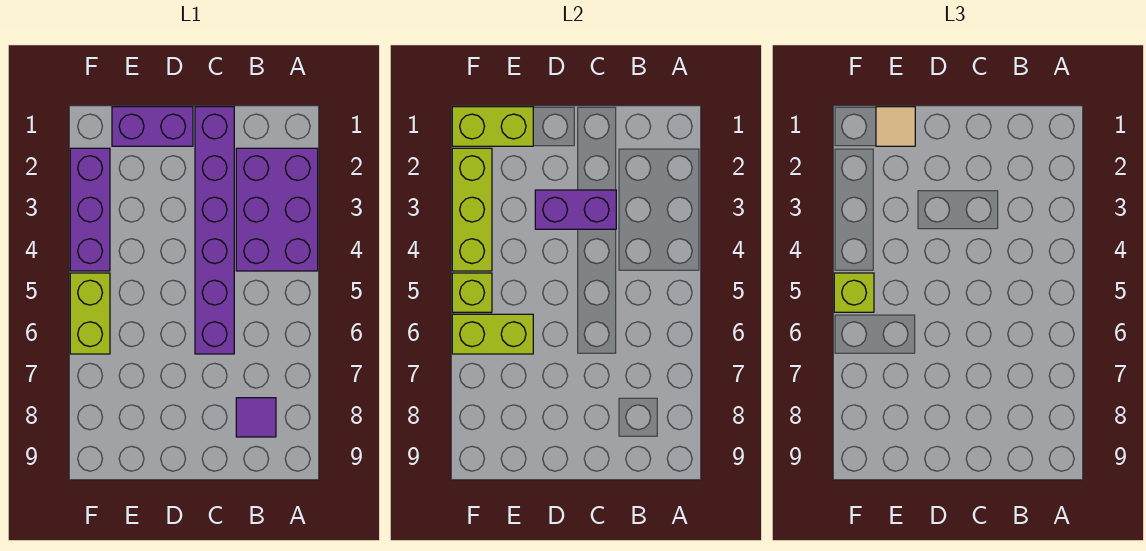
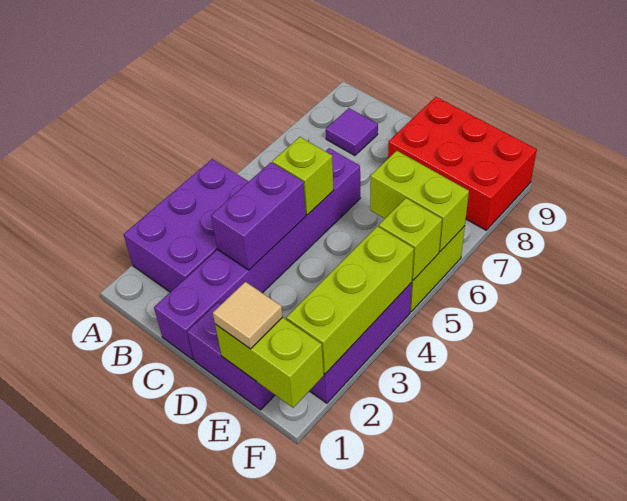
purple brick C3:D3 level 2 -> purple brick C3:C4 level 2
none -> red brick D8:F9 level 1
lime brick F5 level 3 -> lime brick C5 level 2

